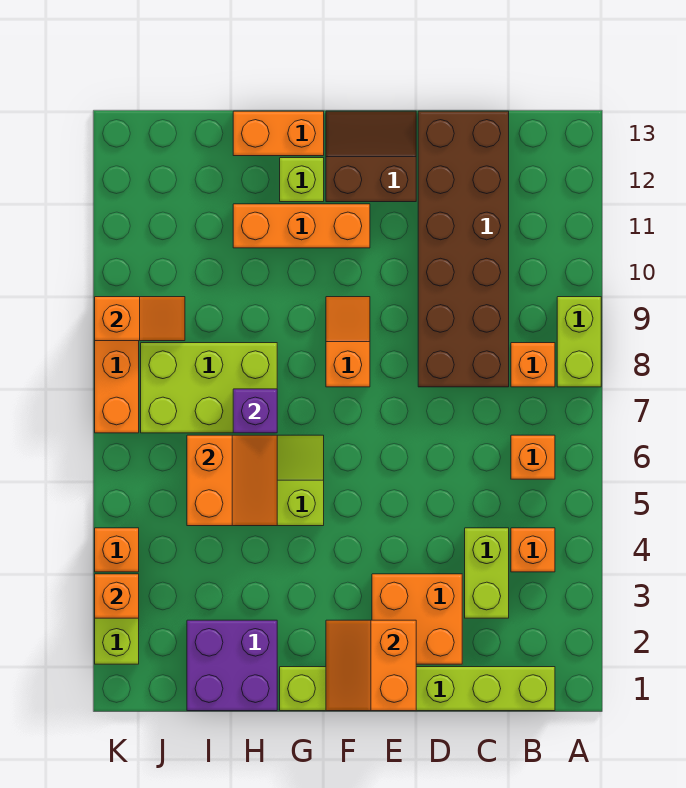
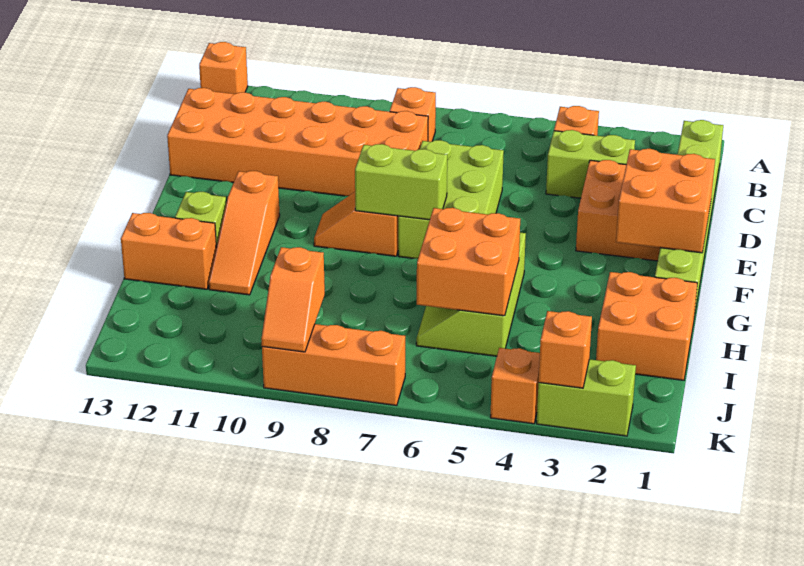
lime brick A8:A9 level 1 -> lime brick F7:F8 level 2
orange brick B6 level 1 -> orange brick A13 level 1
brown brick C8:D13 level 1 -> orange brick C8:D13 level 1
orange slope E1:F2 level 2 top E -> orange brick E1:F2 level 2
brown slope E12:F13 level 1 top 12 -> none
orange brick F11:H11 level 1 -> orange slope F11:H11 level 1 top F
orange brick G13:H13 level 1 -> orange brick H12:H13 level 1
purple brick H1:I2 level 1 -> orange brick H1:I2 level 1
orange slope H5:I6 level 2 top I -> orange brick H5:I6 level 2
lime brick H7:J8 level 1 -> lime brick D6:F7 level 1
purple brick H7 level 2 -> none
orange slope J9:K9 level 2 top K -> orange slope J9:K9 level 2 top J

